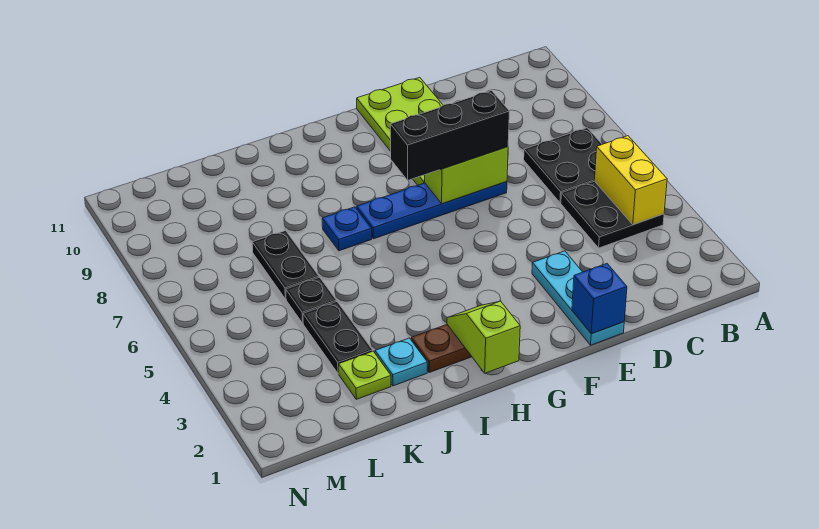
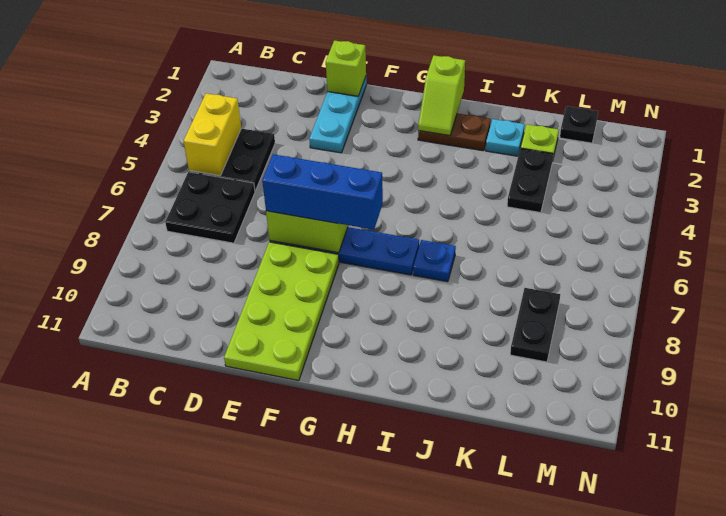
blue brick E1 level 2 -> lime brick E1 level 2
black brick E7:G7 level 3 -> blue brick E7:G7 level 3
black plate K5 level 1 -> black plate L1 level 1
black plate K6:K7 level 1 -> black plate L8:L9 level 1

